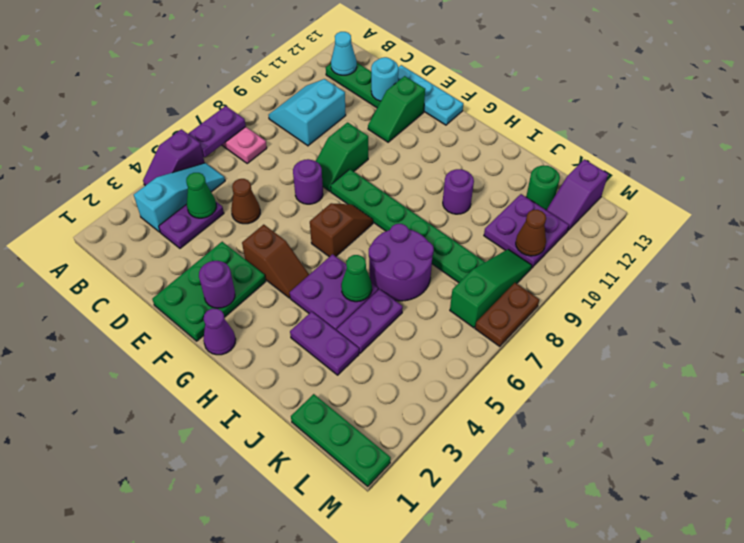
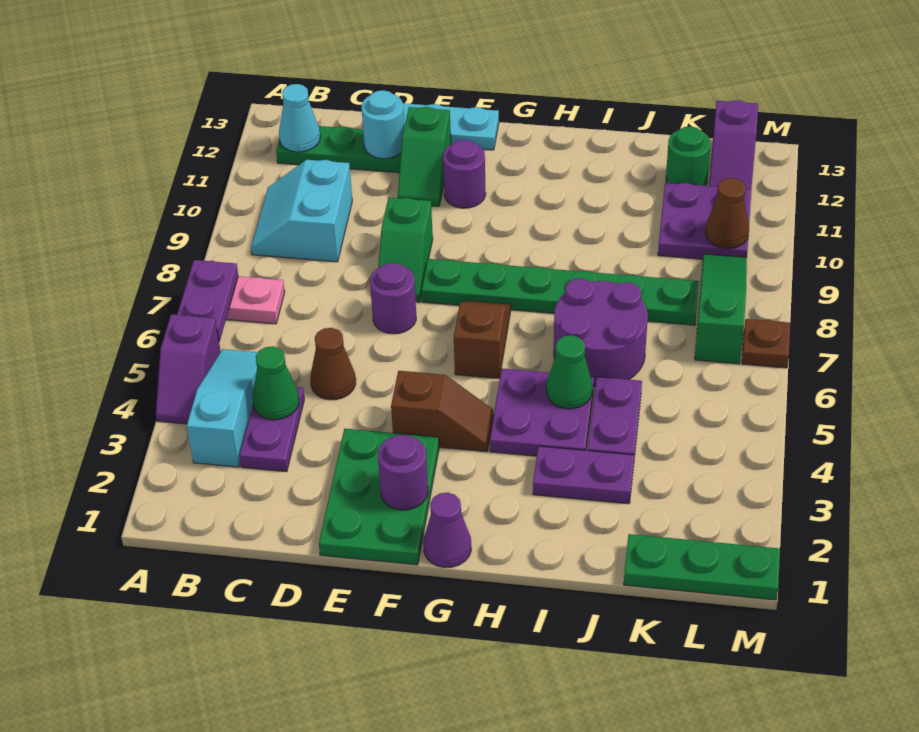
purple round brick I10 level 1 -> purple round brick F11 level 1
brown plate M7:M8 level 1 -> brown plate M7 level 1

